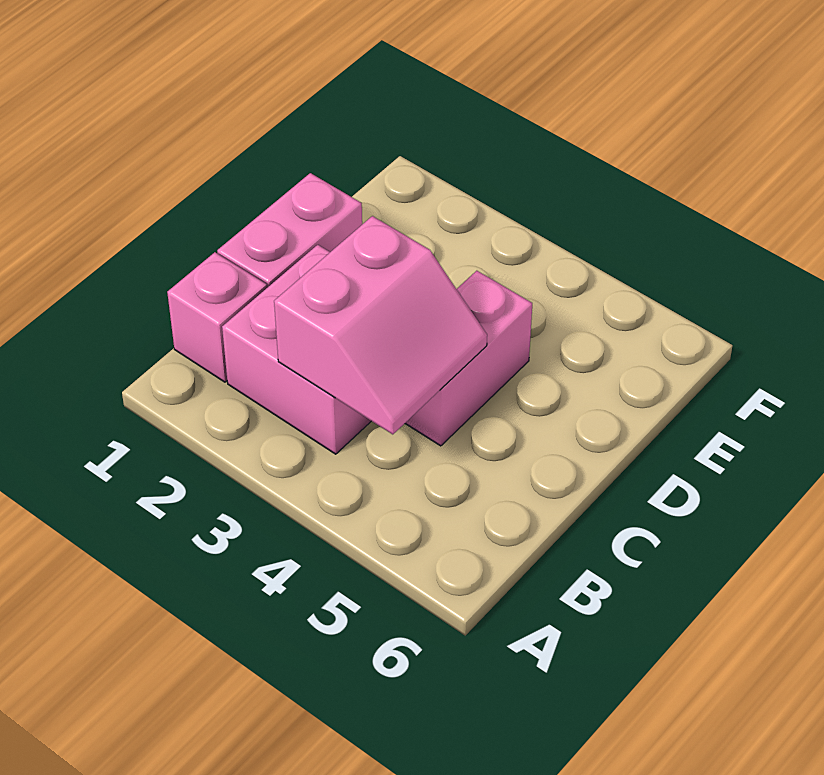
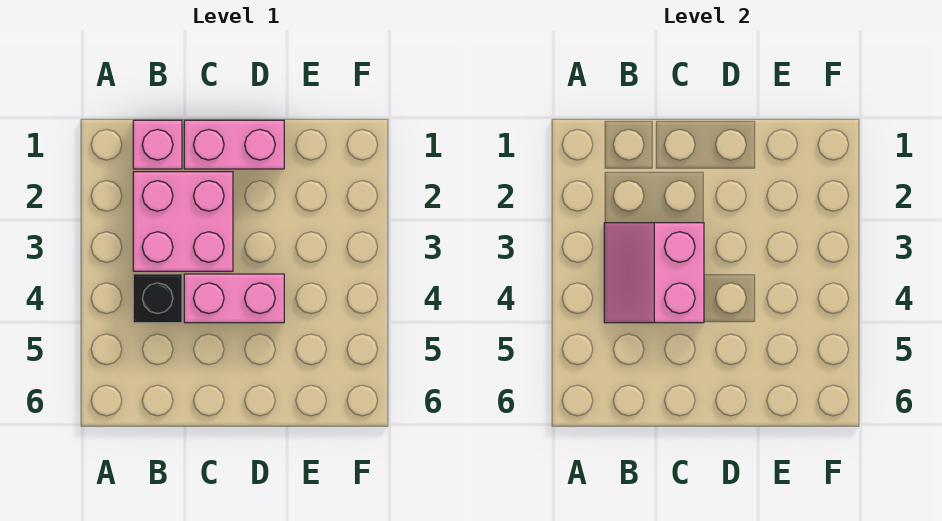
pink slope B3:C4 level 2 top 3 -> pink slope B3:C4 level 2 top C
none -> black brick B4 level 1

